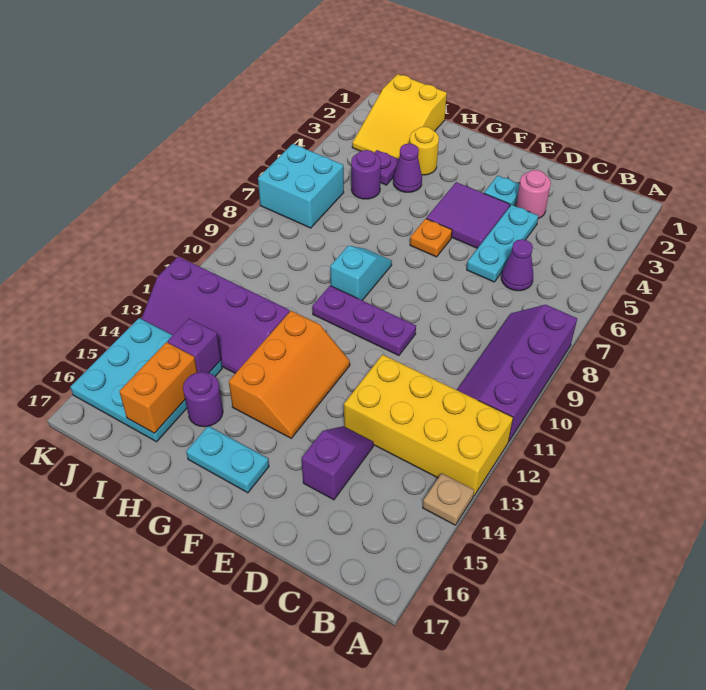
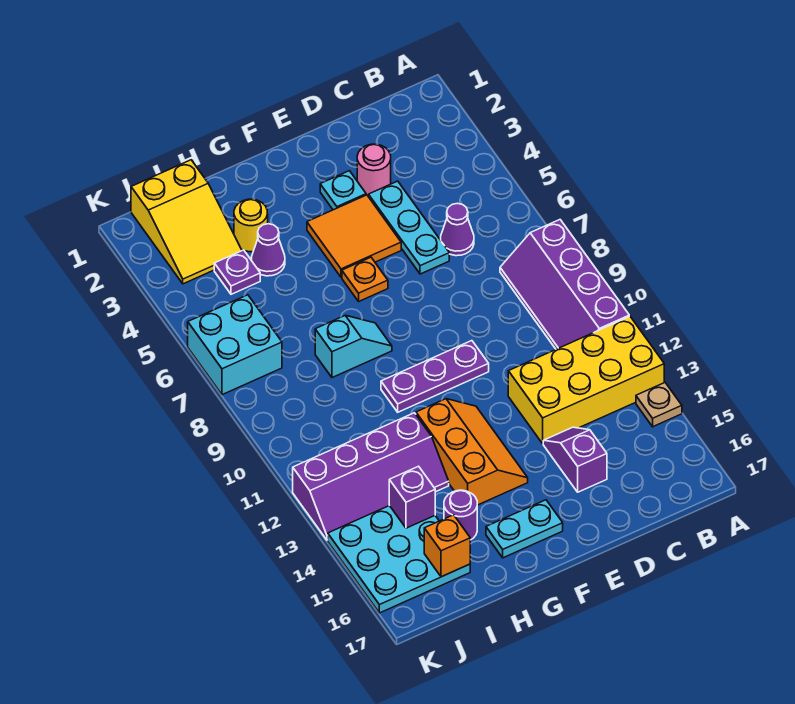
purple tile E4:F5 level 1 -> orange tile E4:F5 level 1
cyan slope G8:G9 level 1 top 9 -> cyan slope G8:H8 level 1 top H
purple round brick I5 level 1 -> none
orange brick I15:I16 level 2 -> orange brick I16 level 2

